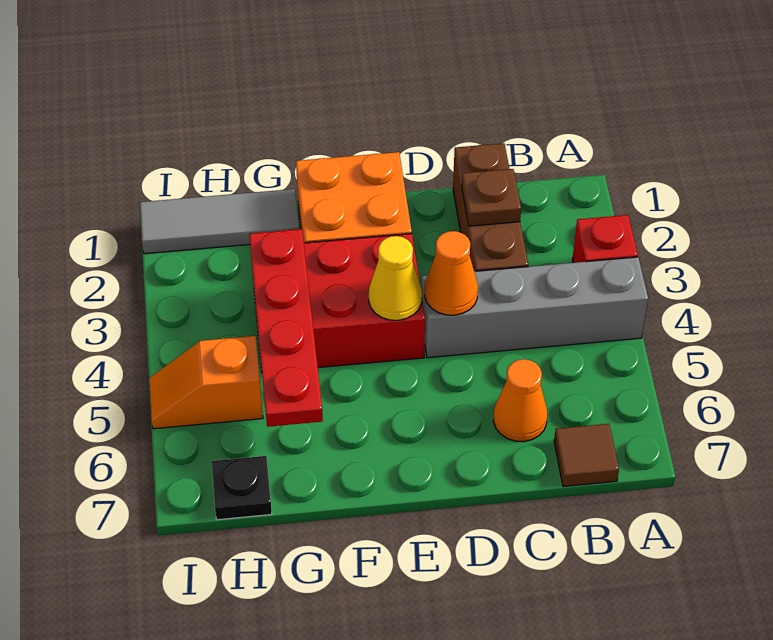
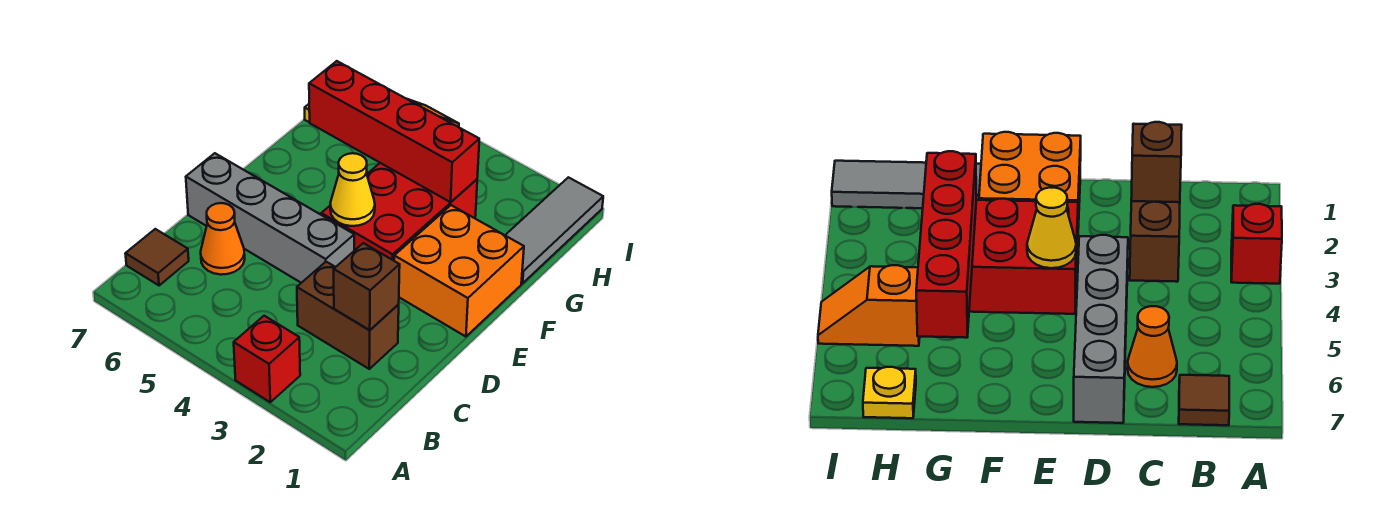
grey brick A4:D4 level 1 -> grey brick D4:D7 level 1
brown brick C1:C3 level 1 -> brown brick C2:C3 level 1
brown plate C2 level 2 -> brown brick C2 level 2
orange cone D4 level 2 -> none
red plate G3:G6 level 2 -> red brick G3:G6 level 2
black plate H7 level 1 -> yellow plate H7 level 1

